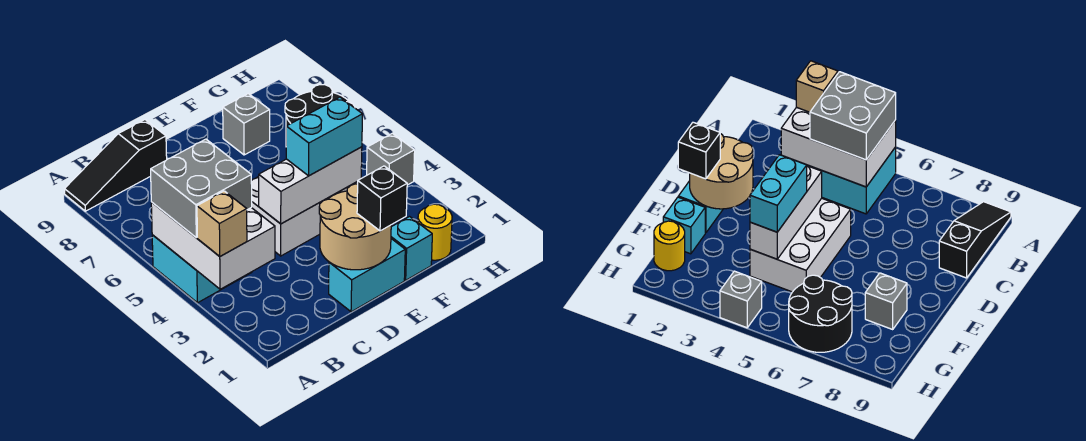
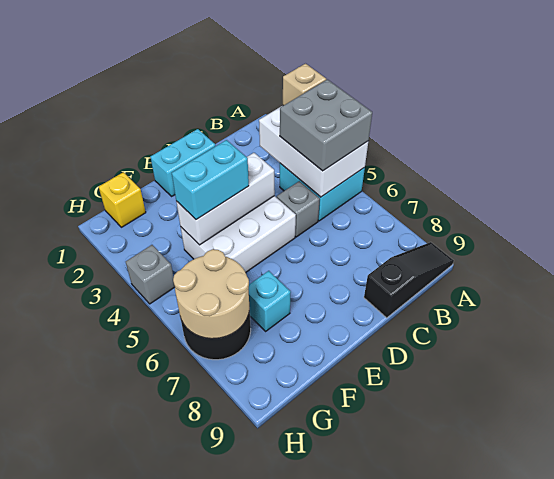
tan round brick D1:E2 level 2 -> tan round brick G6:H7 level 2
black brick E1 level 3 -> none
cyan brick F1 level 1 -> cyan brick F7 level 1
grey brick F8 level 1 -> grey brick C5 level 1
yellow round brick G1 level 1 -> yellow brick G1 level 1

